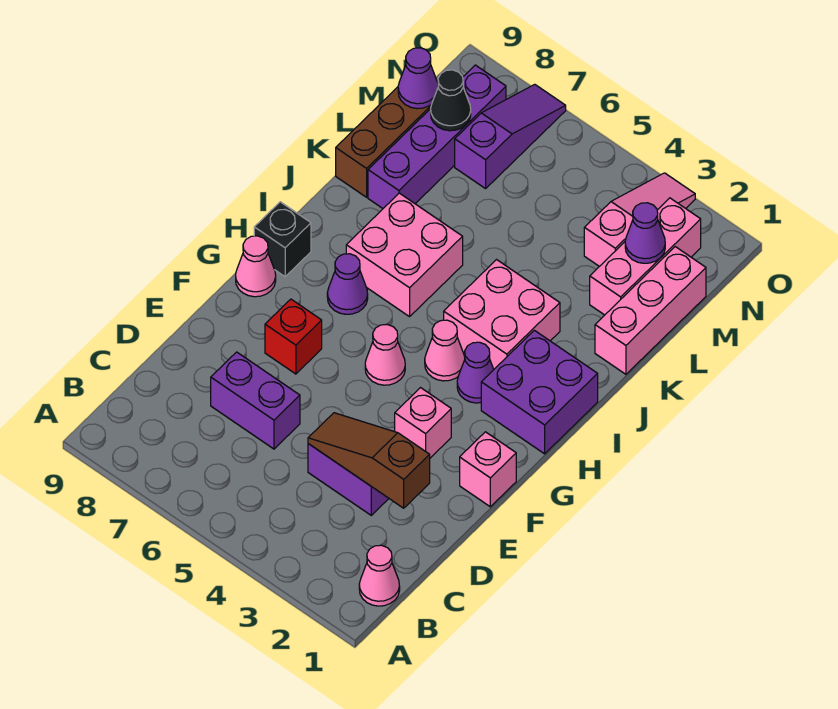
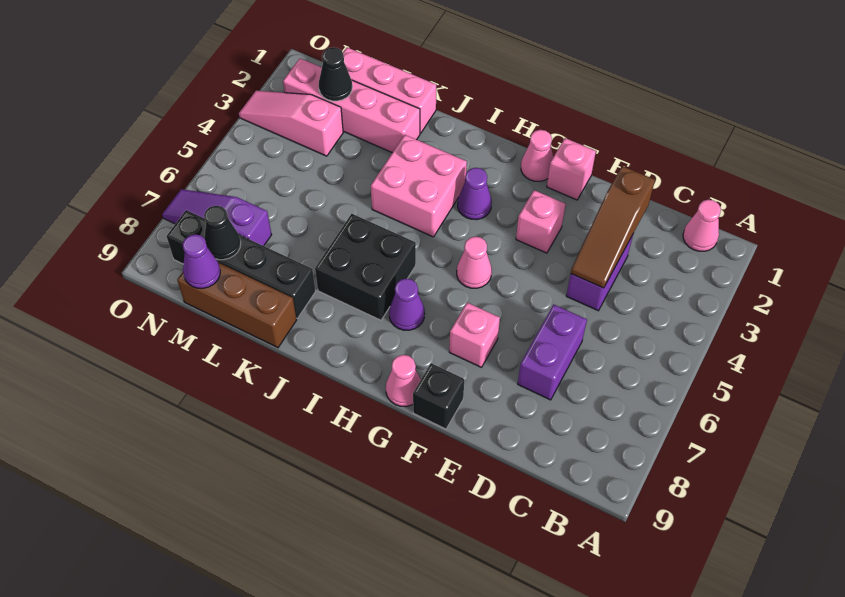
red brick F7 level 1 -> pink brick F7 level 1
purple brick H1:I2 level 1 -> none
pink cone H4 level 1 -> pink cone G1 level 1
black brick H9 level 1 -> black brick F9 level 1
pink brick I6:J7 level 1 -> black brick I6:J7 level 1
purple brick K8:N8 level 1 -> black brick K8:N8 level 1
pink brick L2:N2 level 1 -> pink brick K2:N2 level 1
purple cone M2 level 2 -> black cone M2 level 2

